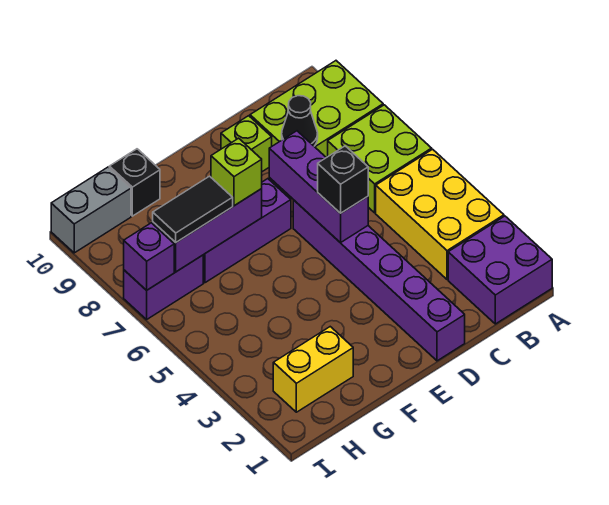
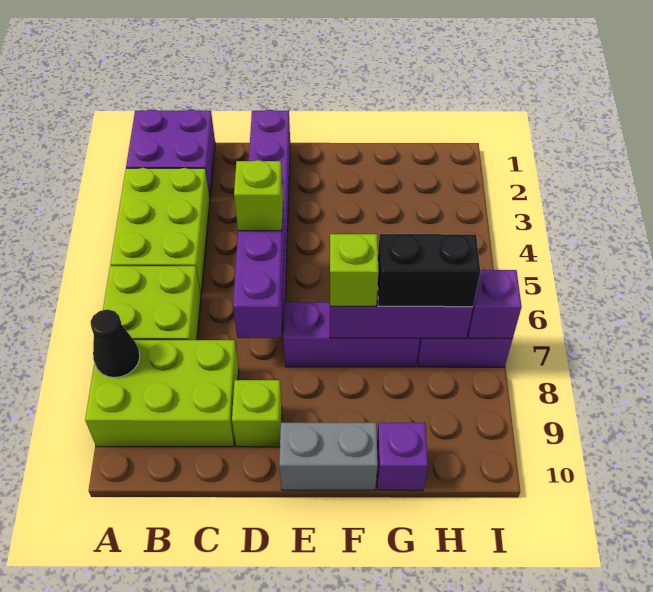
yellow brick A3:B5 level 1 -> lime brick A3:B5 level 1
black cone C8 level 2 -> black cone A8 level 2
black brick D5 level 3 -> lime brick D5 level 3
yellow brick G2:H2 level 1 -> none
black tile G7:H7 level 3 -> black brick G7:H7 level 3
black brick G10 level 1 -> purple brick G10 level 1
grey brick H10:I10 level 1 -> grey brick E10:F10 level 1

